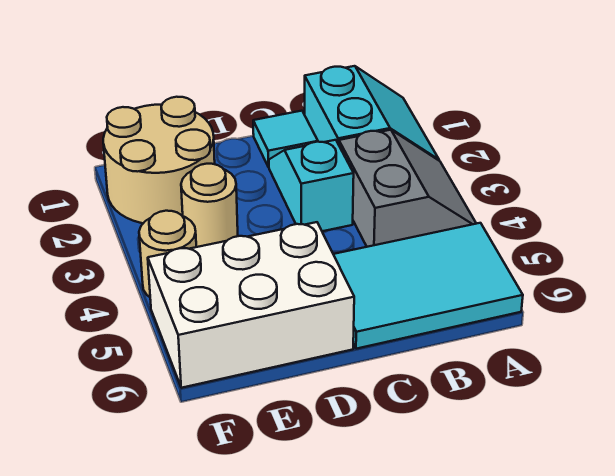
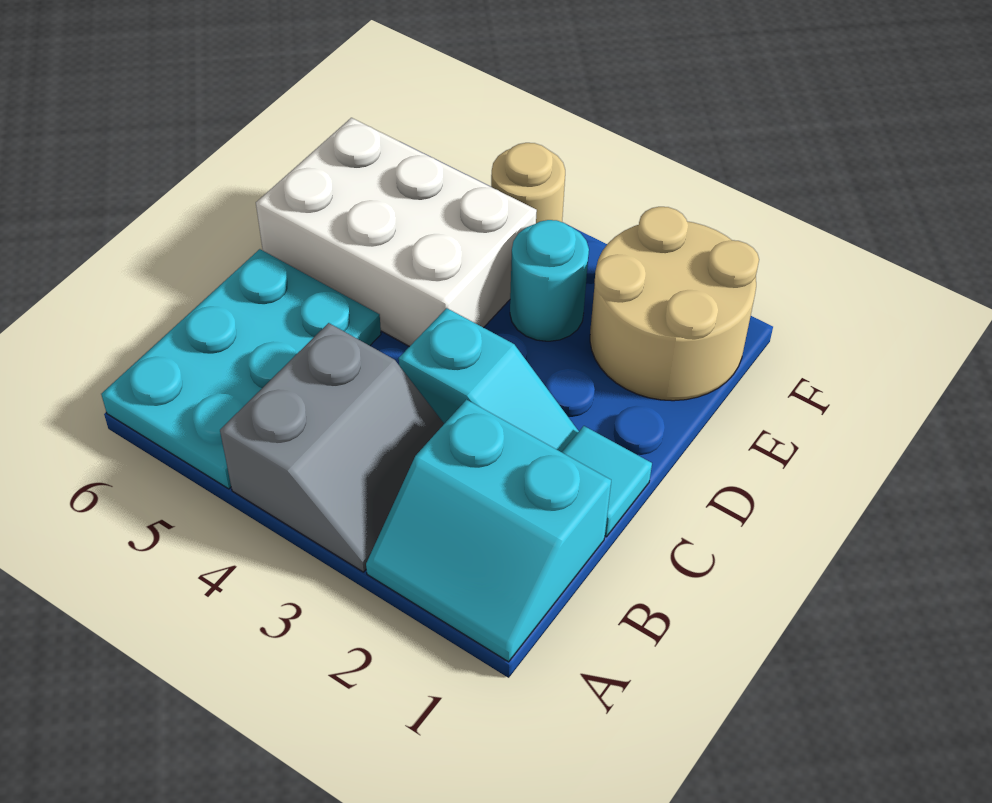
grey slope A3:B4 level 1 top B -> grey slope A3:B4 level 1 top 4
cyan tile A5:C6 level 1 -> cyan plate A5:C6 level 1
white brick D5:F6 level 1 -> white brick D4:E6 level 1
tan round brick E3 level 1 -> cyan round brick E3 level 1

